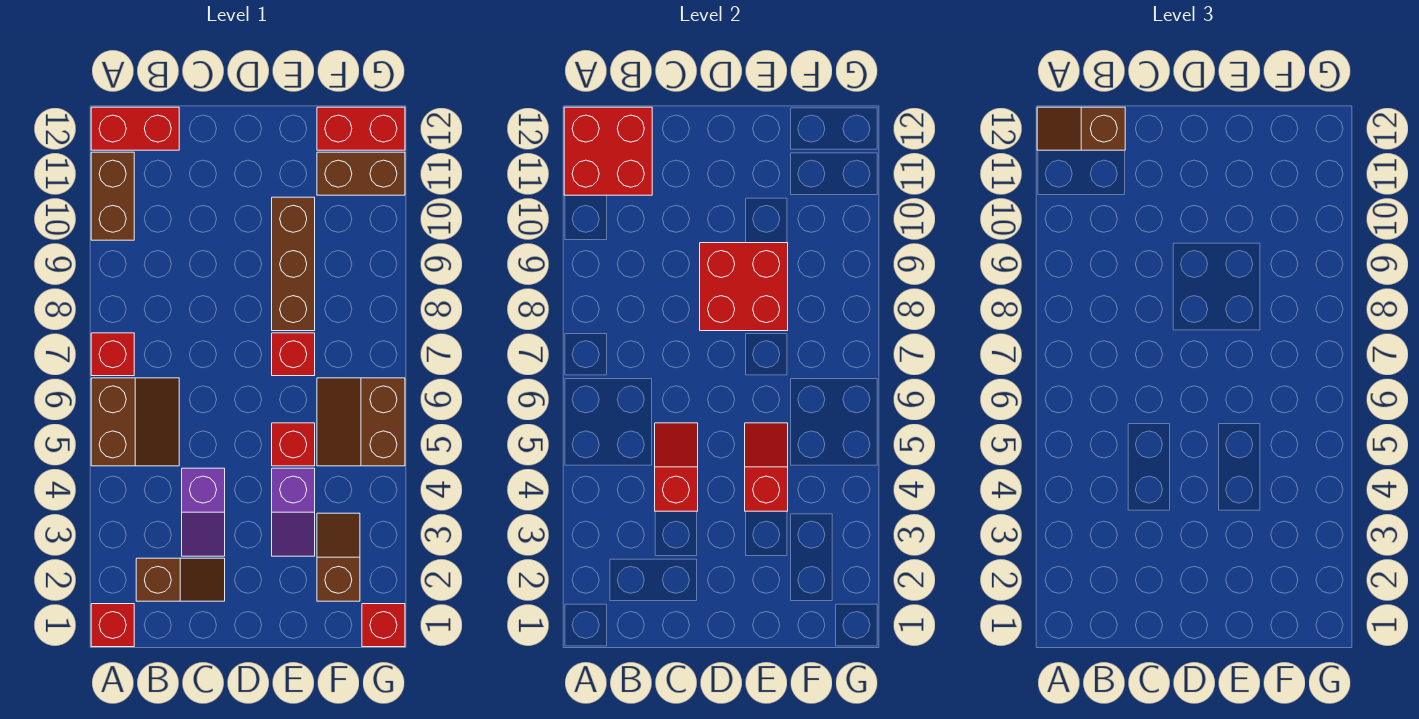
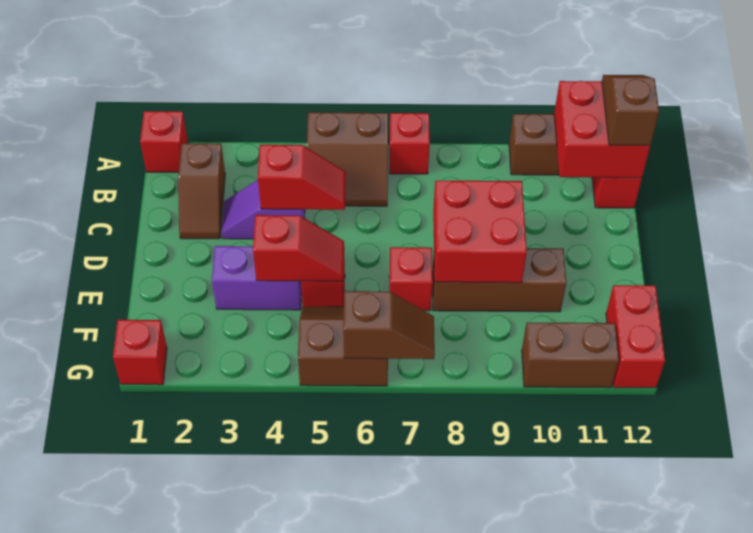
purple slope E3:E4 level 1 top 4 -> purple brick E3:E4 level 1
brown slope F2:F3 level 1 top 2 -> brown slope G6:G7 level 2 top 6
brown brick F11:G11 level 1 -> brown brick G10:G11 level 1

